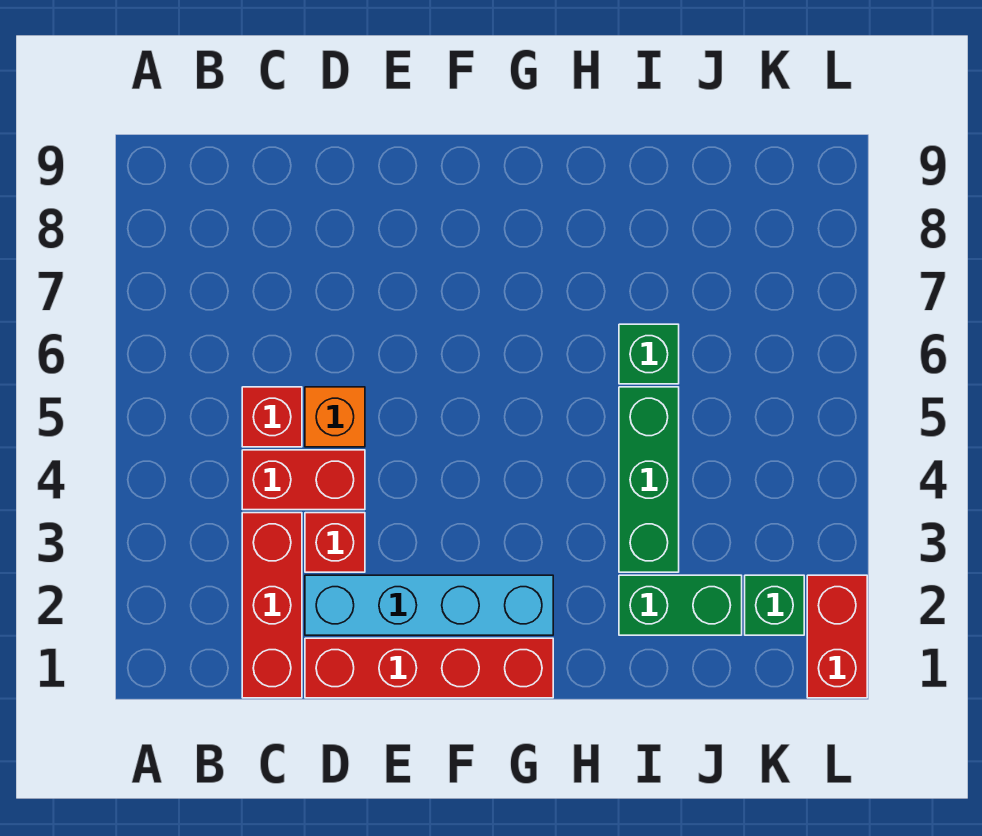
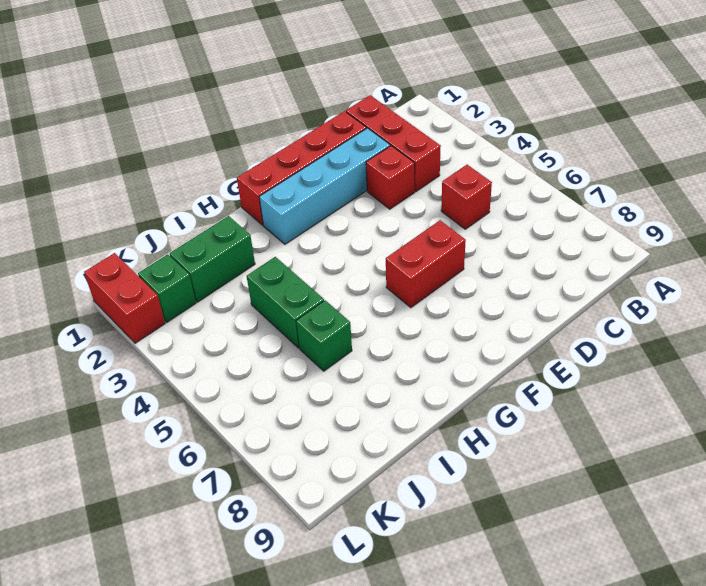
red brick C4:D4 level 1 -> red brick E6:F6 level 1
orange brick D5 level 1 -> none
green brick I3:I5 level 1 -> green brick I4:I5 level 1

